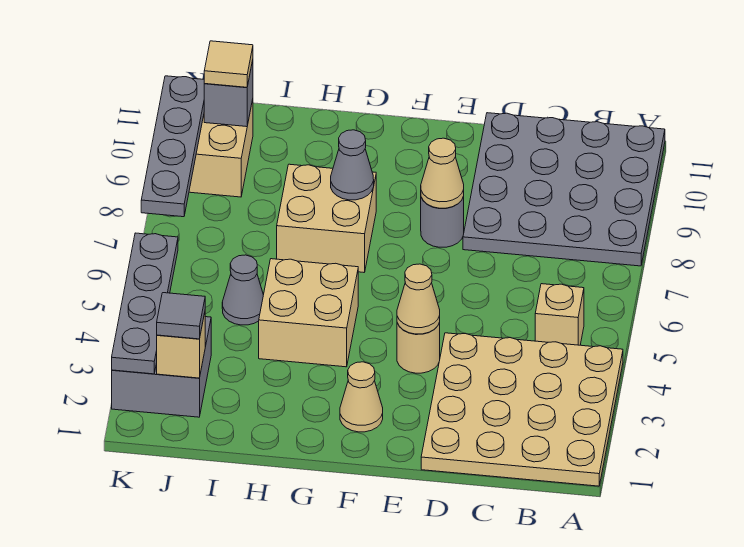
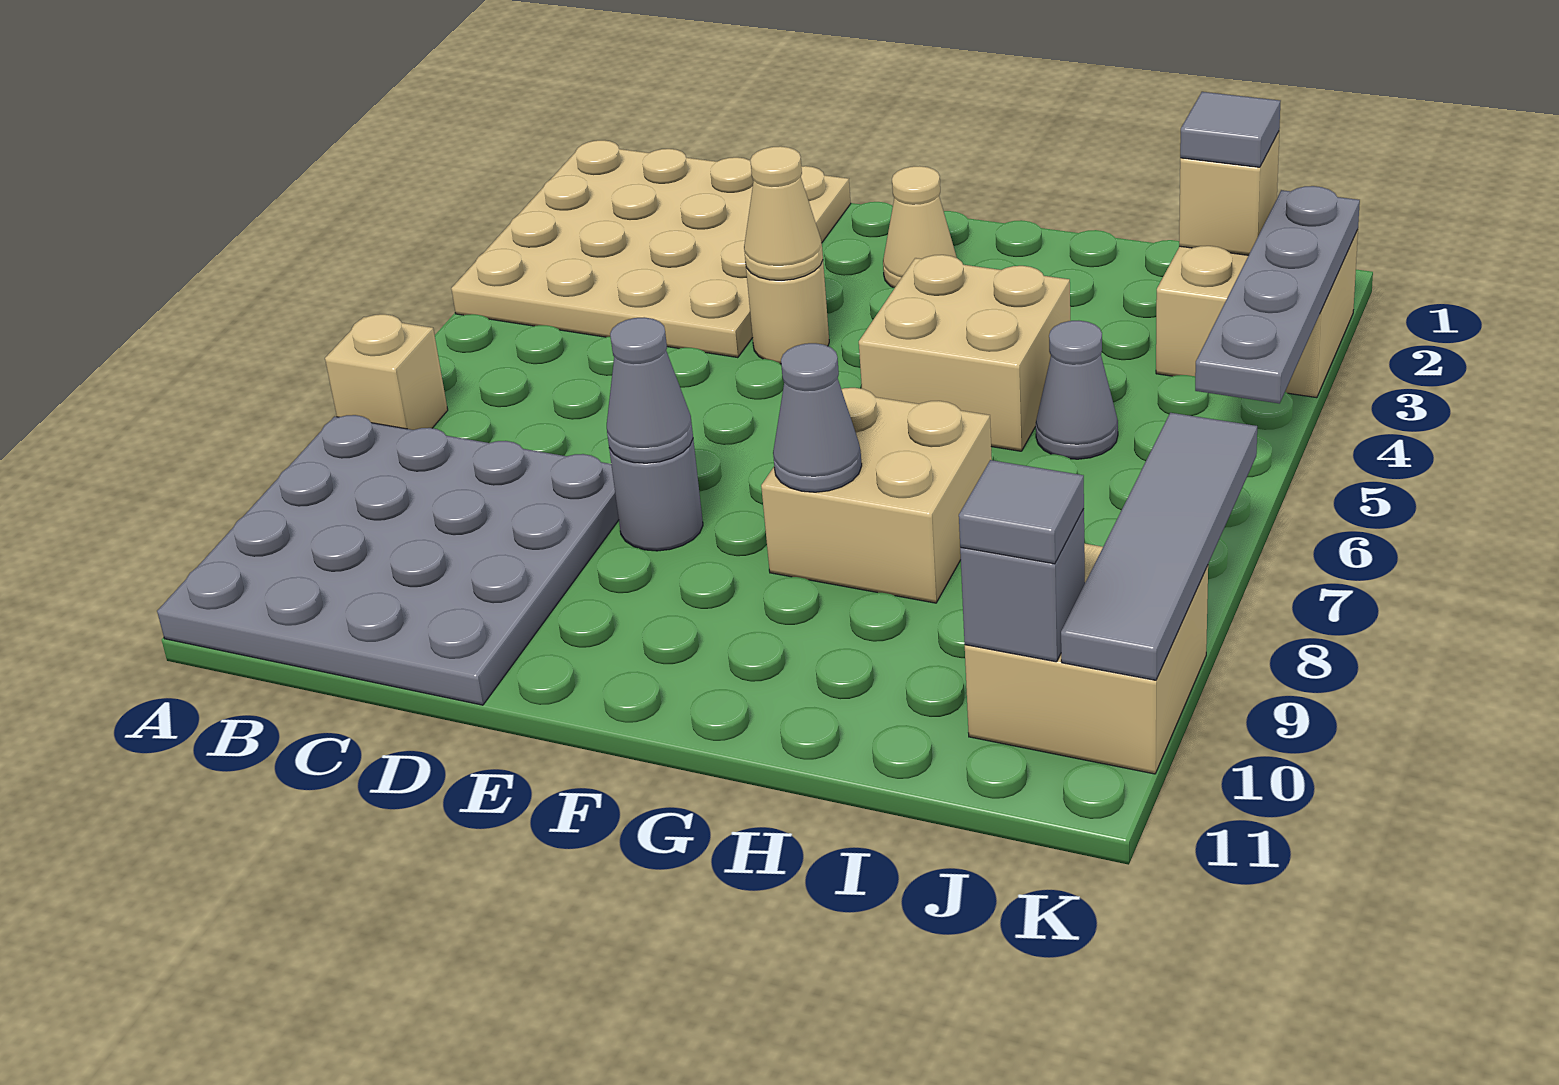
tan brick B5 level 1 -> tan brick A7 level 1
tan cone E8 level 2 -> grey cone E8 level 2
grey brick J2:K3 level 1 -> tan brick J2:K3 level 1
tan tile J10 level 3 -> grey tile J10 level 3
grey plate K7:K10 level 2 -> grey tile K7:K10 level 2

